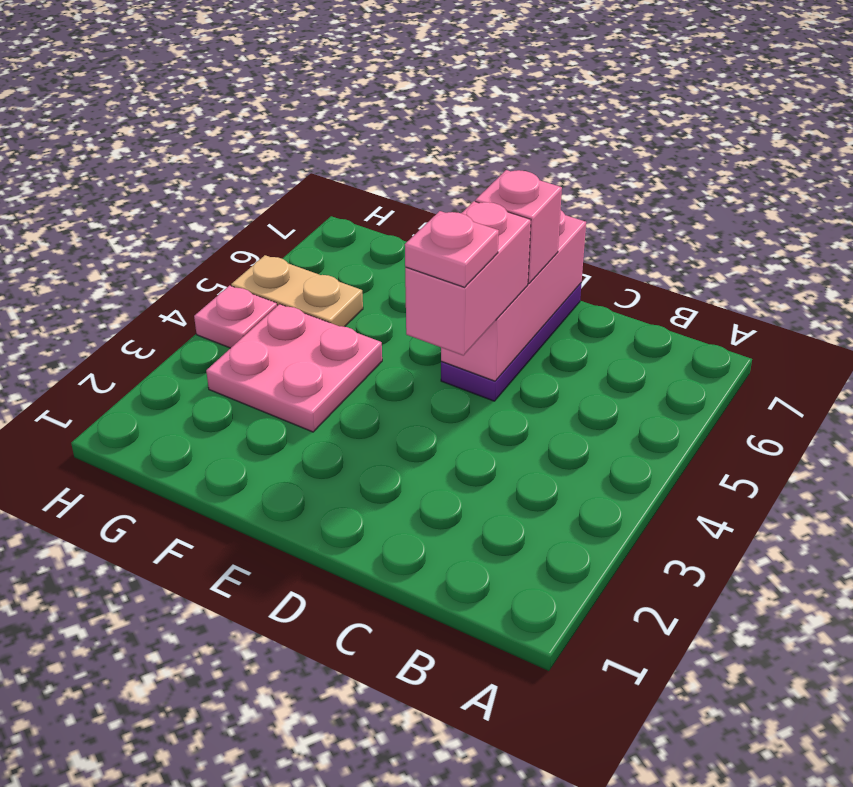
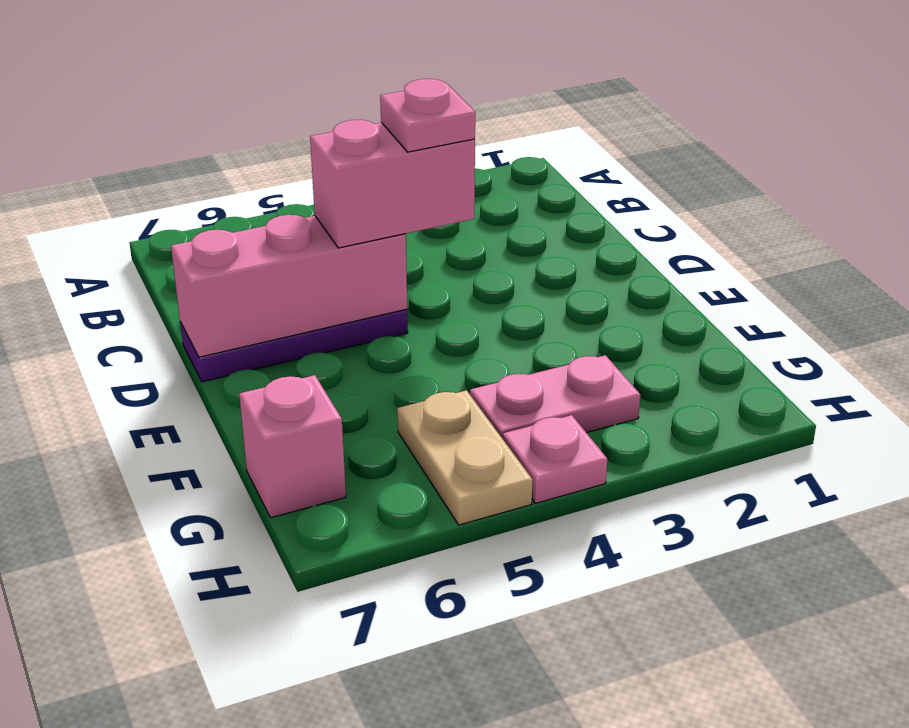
pink brick D6 level 3 -> pink brick G7 level 1
pink plate F3:G4 level 1 -> pink plate G3:G4 level 1

